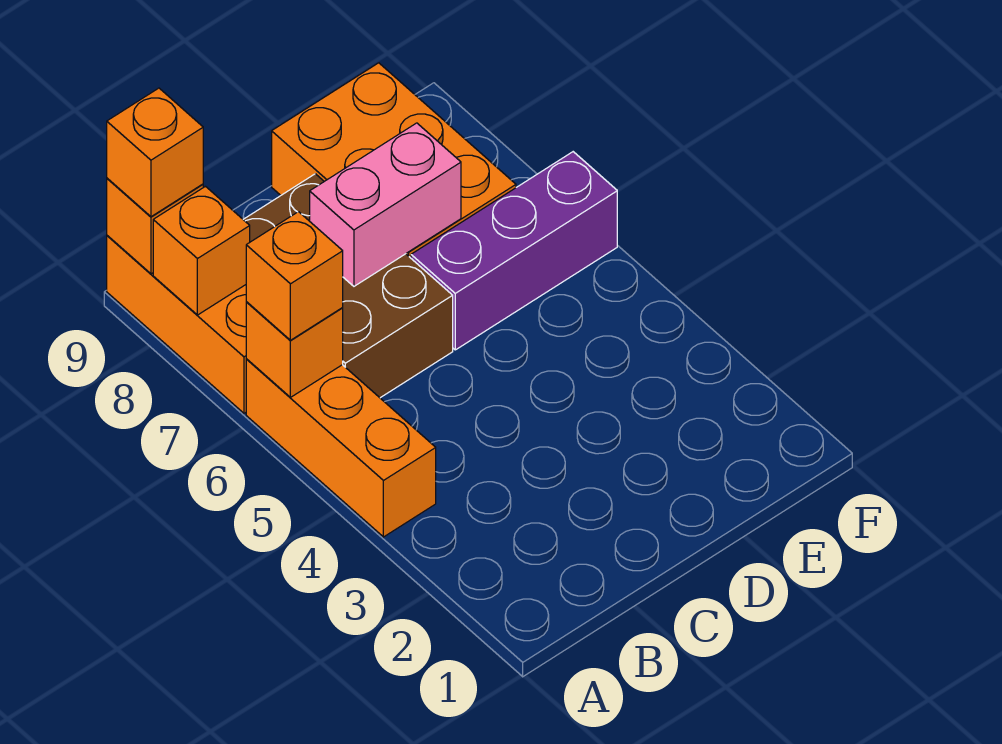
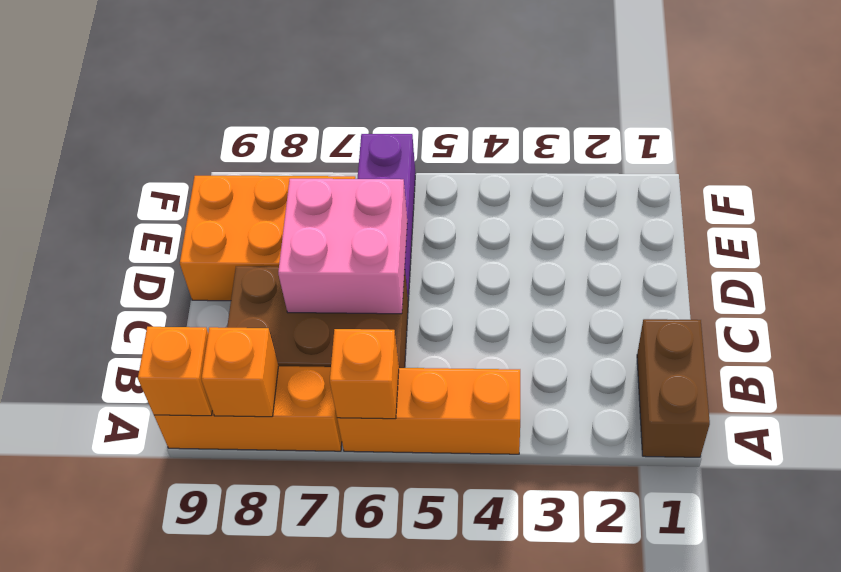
none -> brown brick A1:B1 level 1
orange brick A6 level 3 -> none
orange brick A9 level 3 -> none
pink brick C7:D7 level 2 -> pink brick C6:D7 level 2

